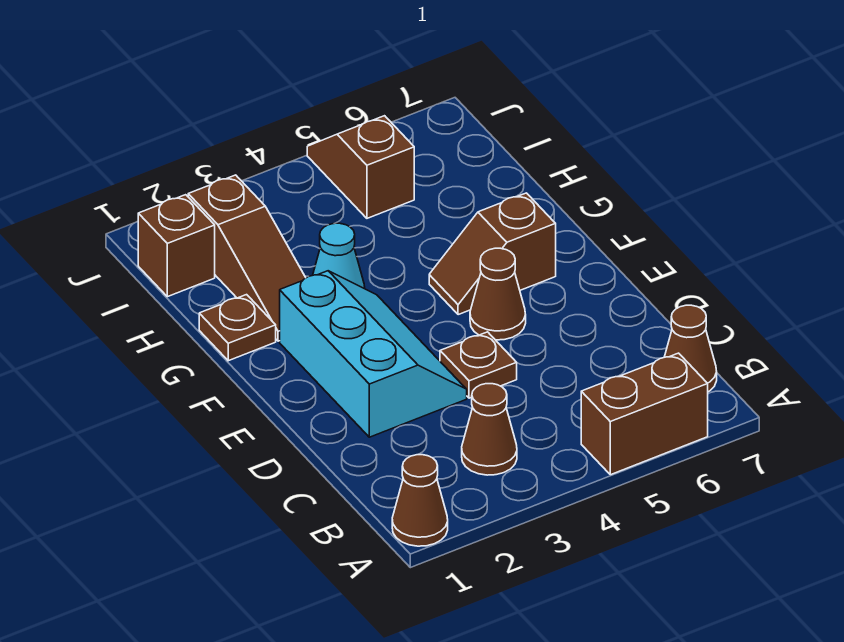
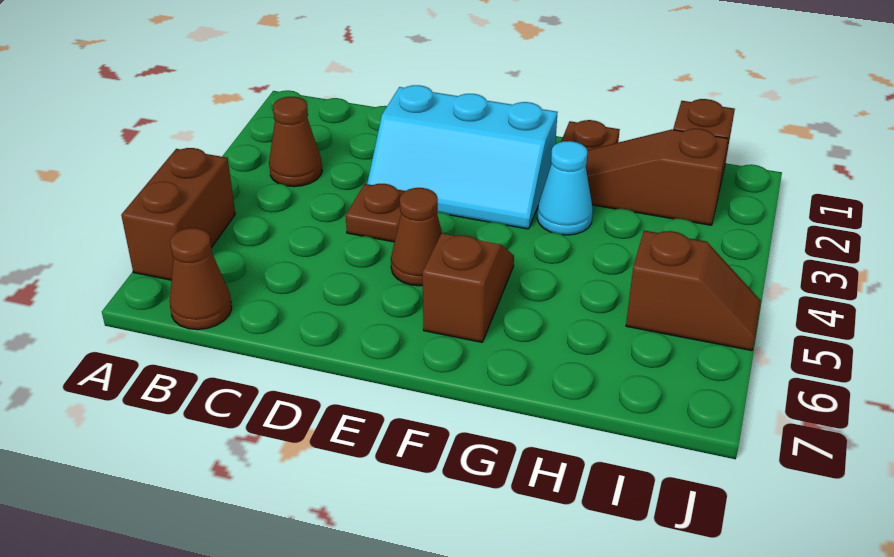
brown cone A1 level 1 -> none

